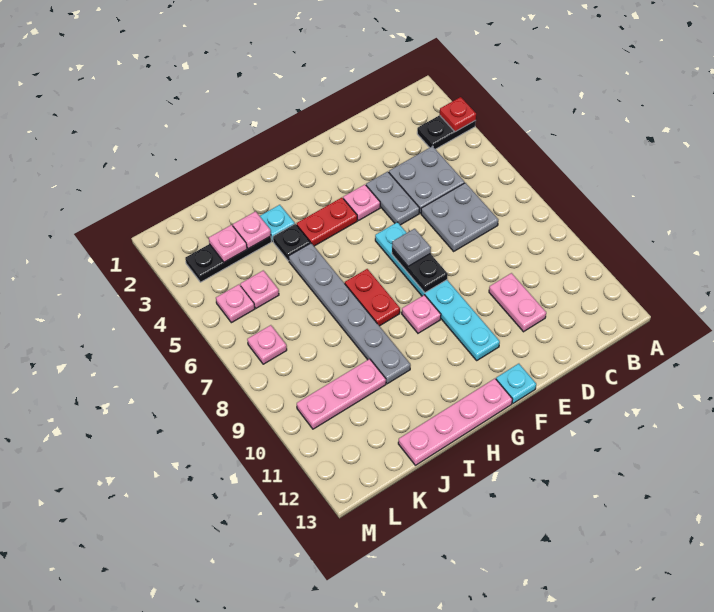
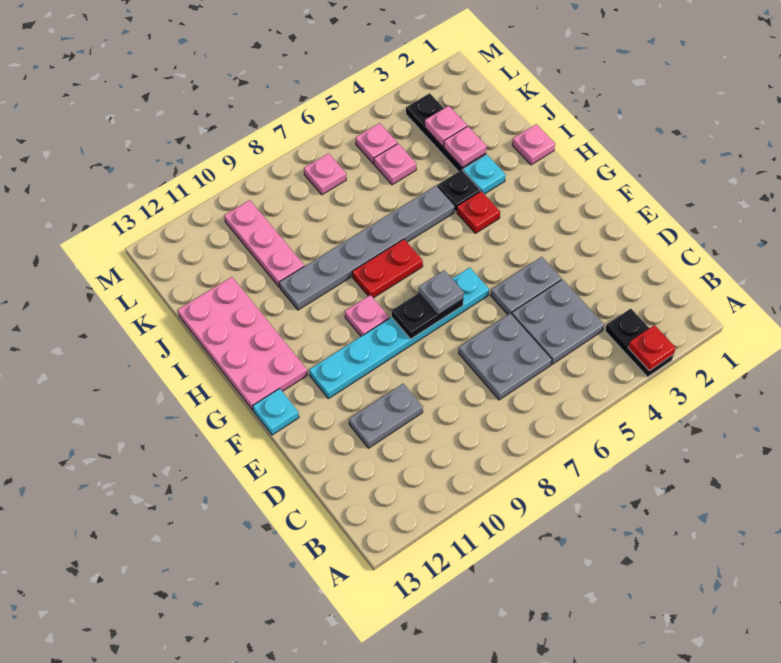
pink plate D10:D11 level 1 -> grey plate D10:D11 level 1
pink plate F4 level 1 -> pink plate I1 level 1
red plate G4:H4 level 1 -> red plate H4 level 1
pink plate G13:J13 level 1 -> pink plate G12:J13 level 1

